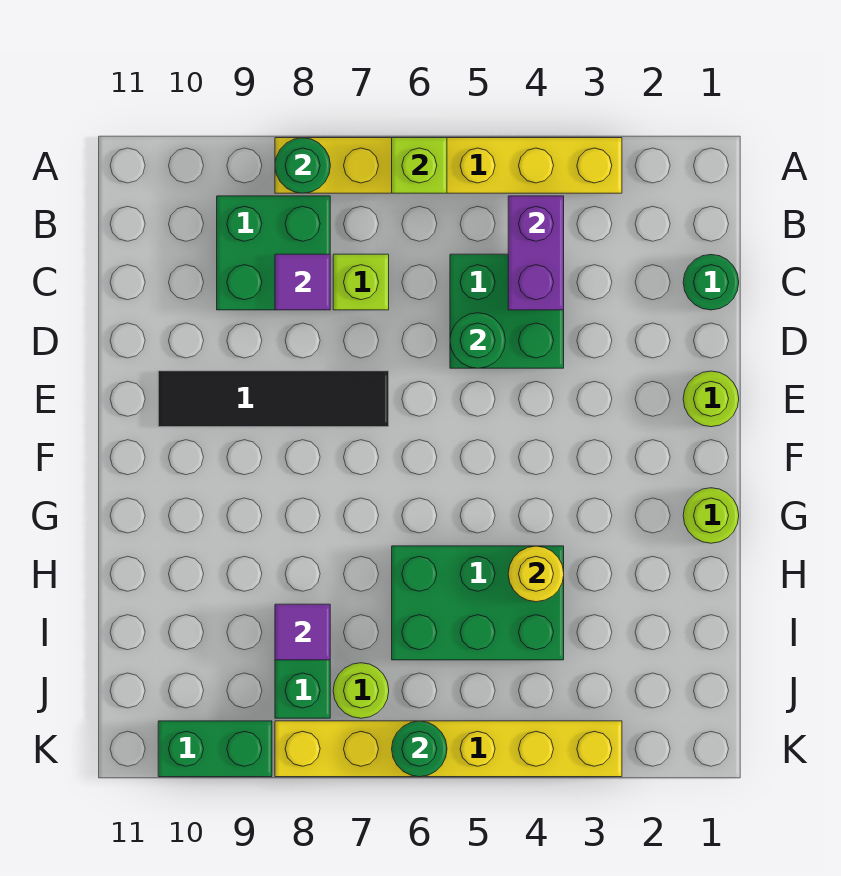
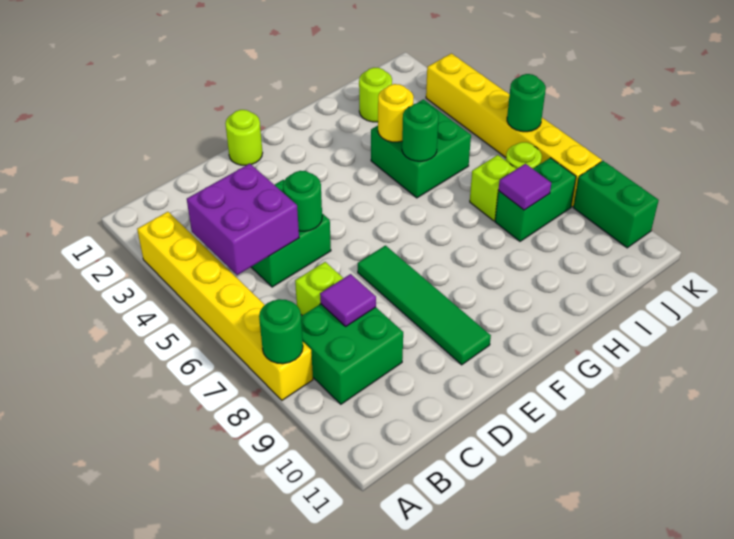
lime brick A6 level 2 -> lime brick I7 level 1
purple brick B4:C4 level 2 -> purple brick B4:C5 level 2
green round brick C1 level 1 -> green round brick H5 level 2
black tile E7:E10 level 1 -> green tile E7:E10 level 1
lime round brick G1 level 1 -> lime round brick I2 level 1
green brick H4:I6 level 1 -> green brick H4:I5 level 1

